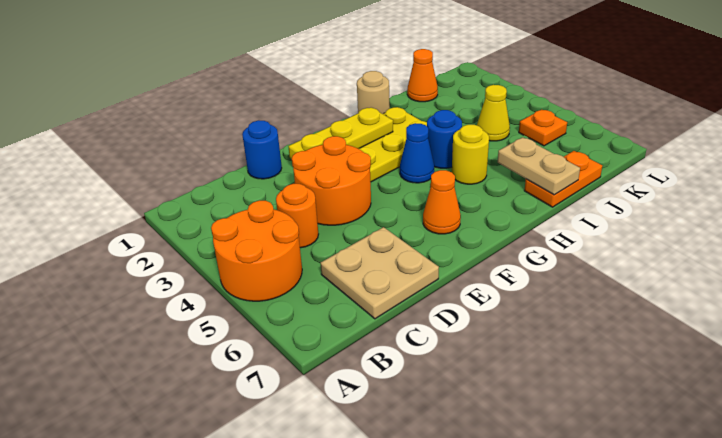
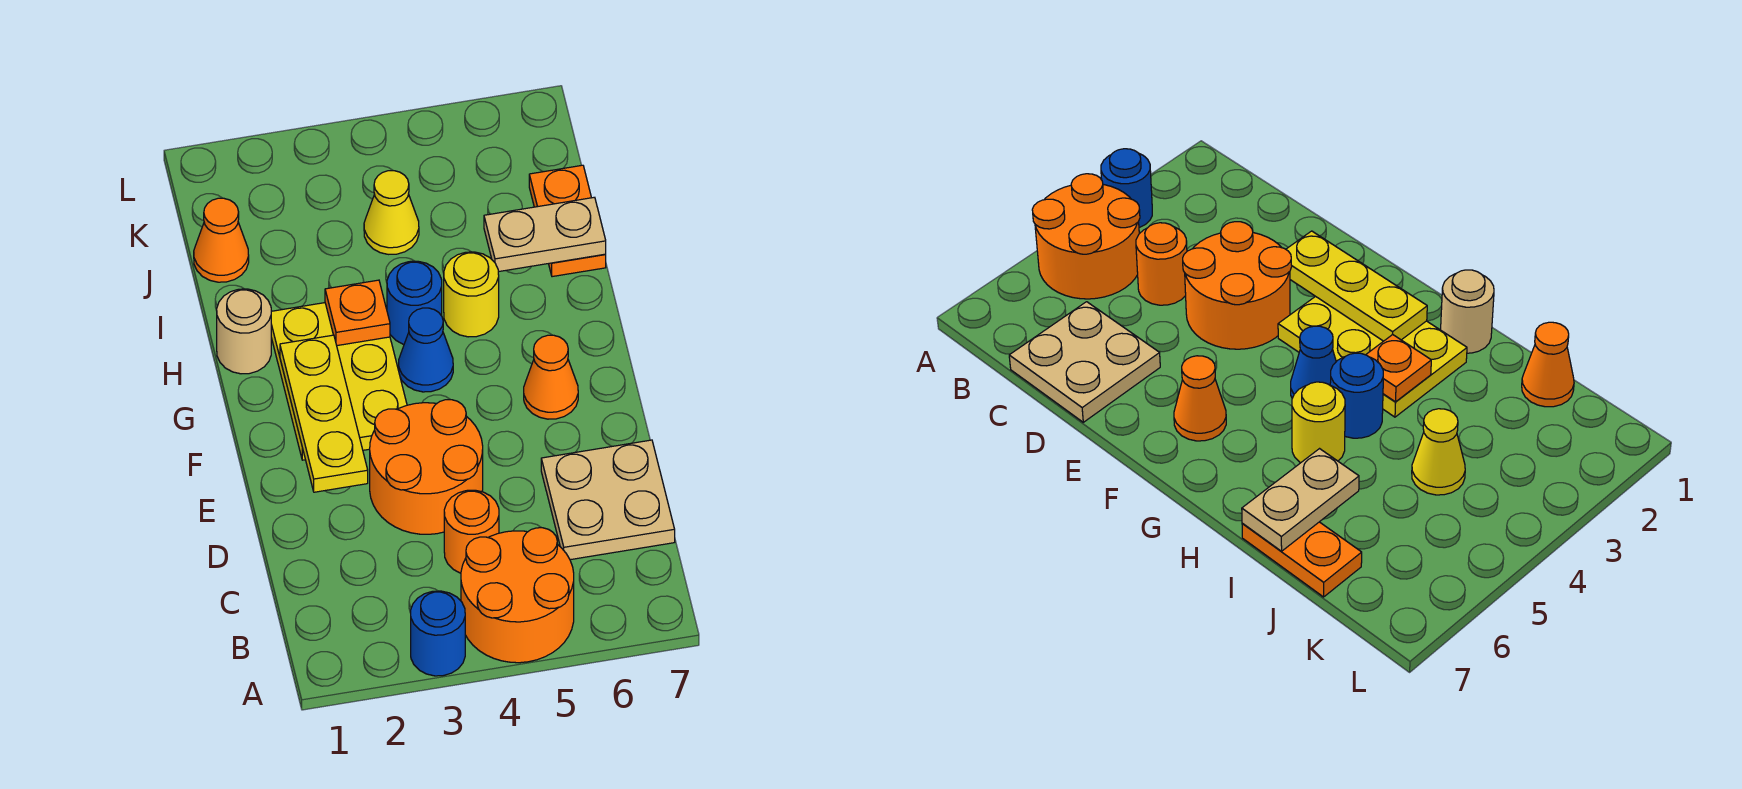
blue round brick D1 level 1 -> blue round brick A3 level 1
orange plate K5 level 1 -> orange plate H3 level 2

